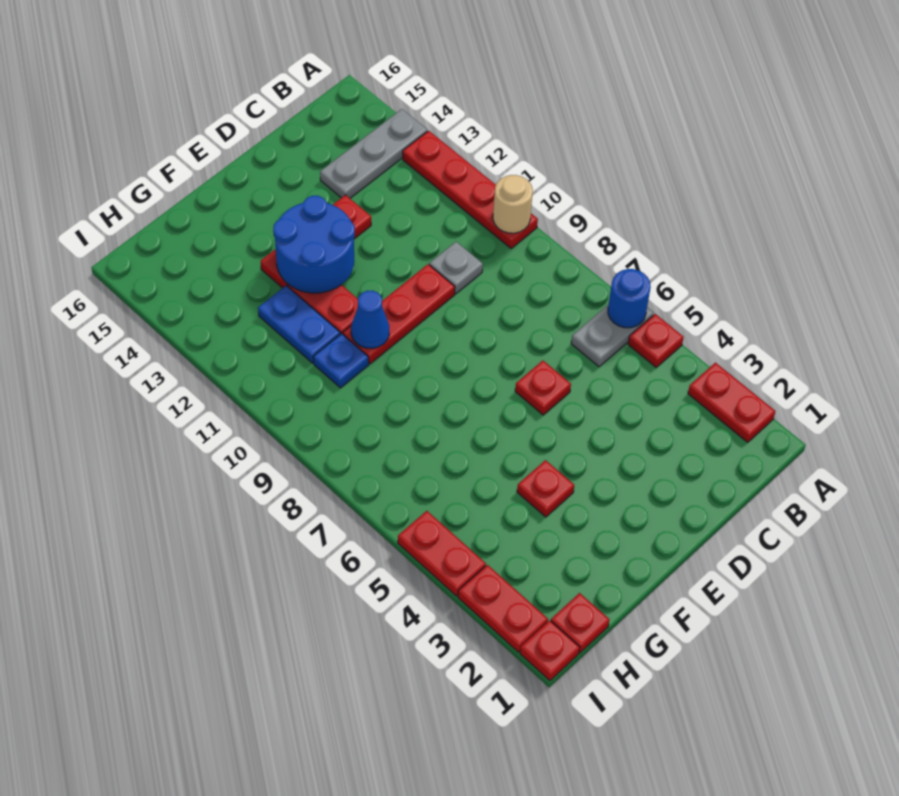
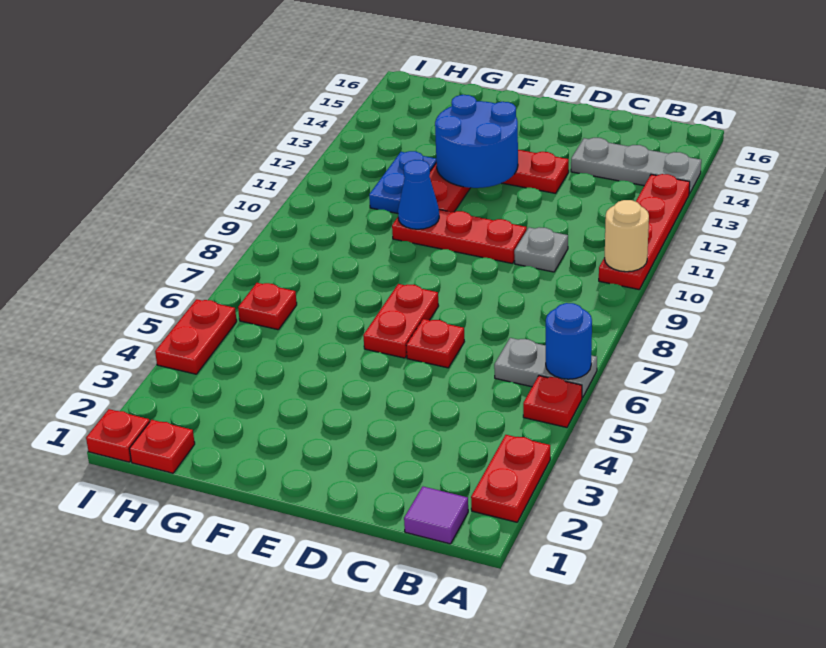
none -> purple tile B1 level 1
red plate F4 level 1 -> red plate H6 level 1
blue plate G10 level 1 -> none
red plate I2:I3 level 1 -> red plate E6:E7 level 1

